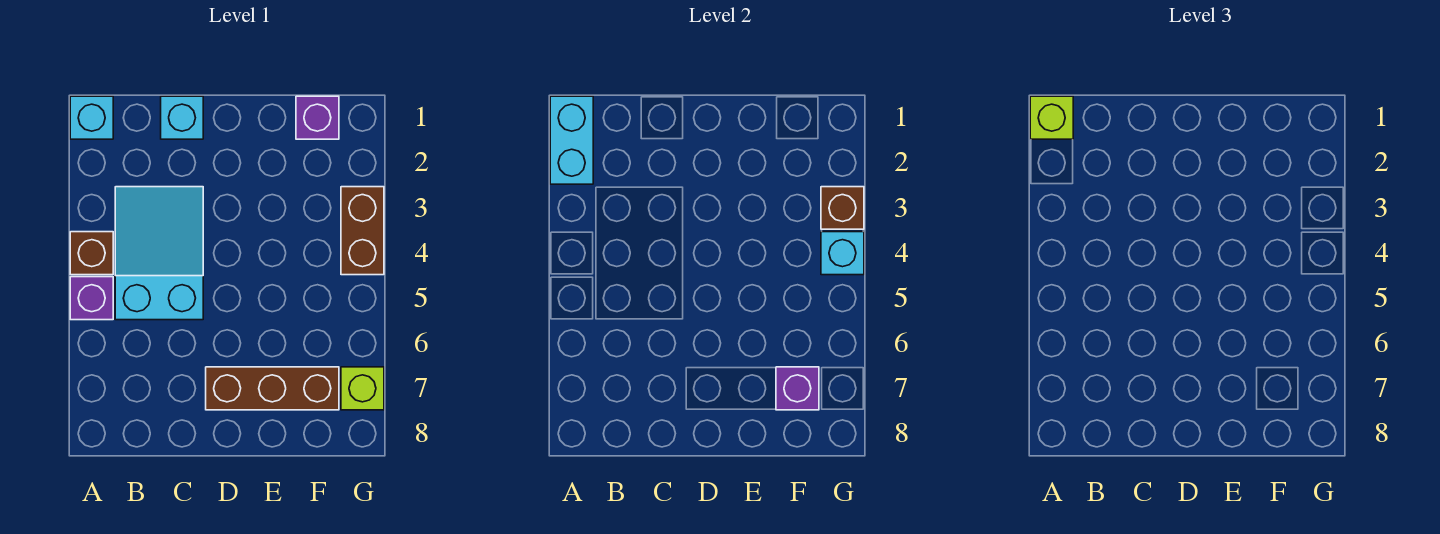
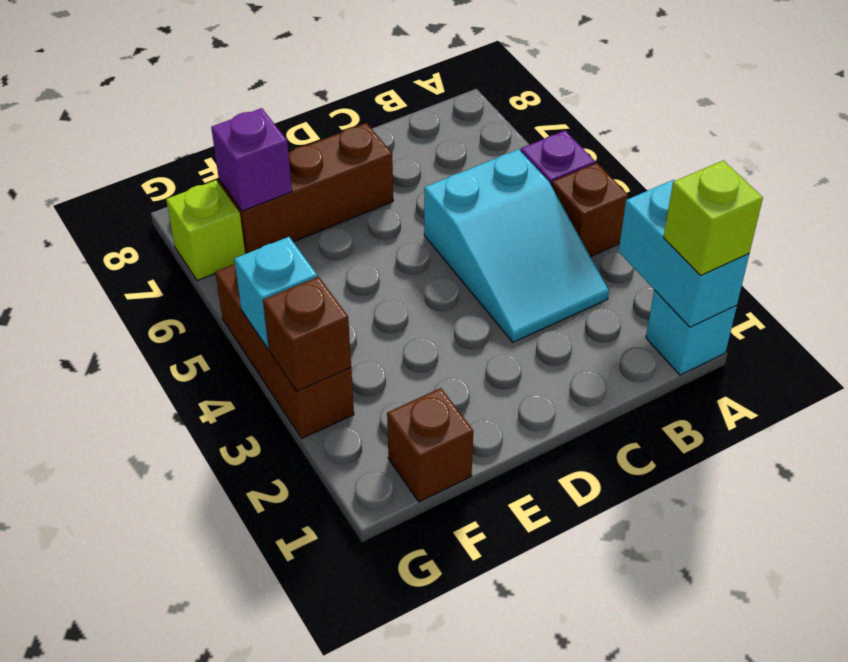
cyan brick C1 level 1 -> none
purple brick F1 level 1 -> brown brick F1 level 1
brown brick G3:G4 level 1 -> brown brick G3:G5 level 1

